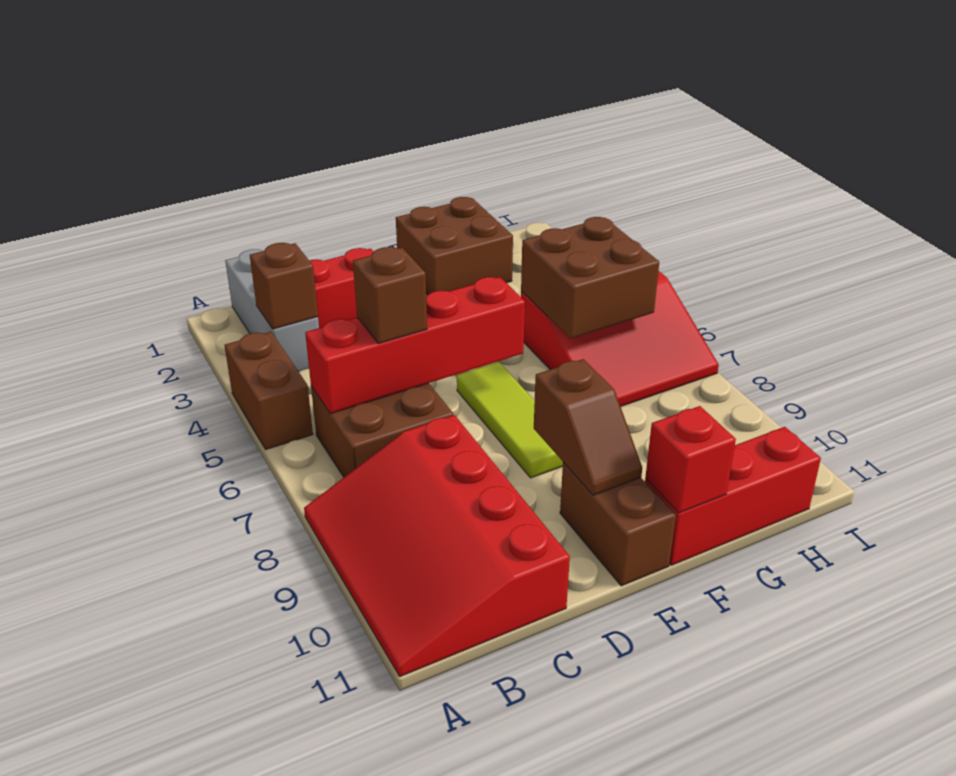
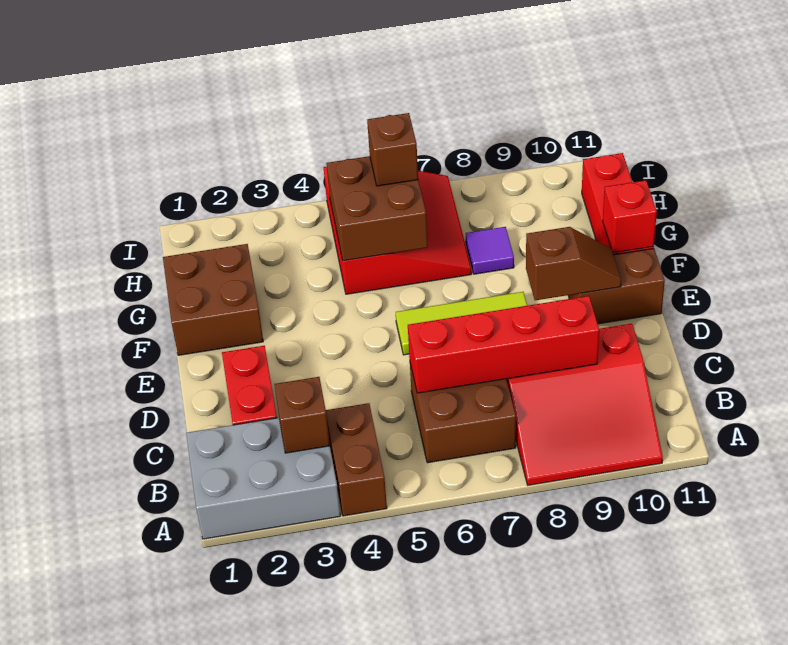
brown brick A4:A5 level 1 -> brown brick A4:B4 level 1
red slope A8:C11 level 1 top C -> red slope A8:C10 level 1 top C
grey brick B1:B3 level 1 -> grey brick A1:B3 level 1
red brick B6:E6 level 2 -> red brick C6:C9 level 2
brown brick C6 level 3 -> brown brick H6 level 3
none -> purple tile G8 level 1

